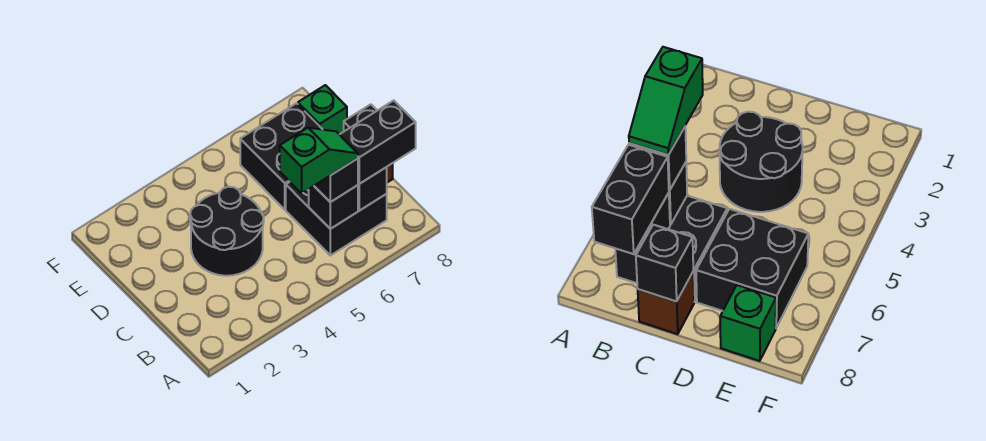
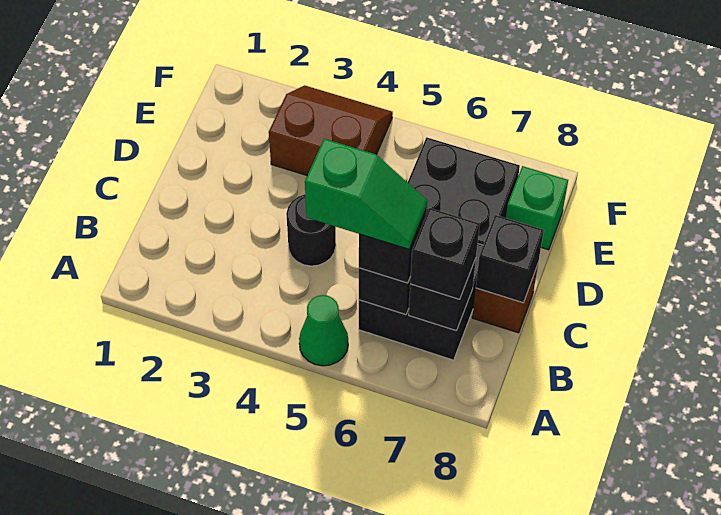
none -> green cone A5 level 1
black brick B7:B8 level 3 -> black brick B7 level 3
black round brick C3:D4 level 1 -> black round brick C4 level 1
none -> brown slope E3:F4 level 1 top E

